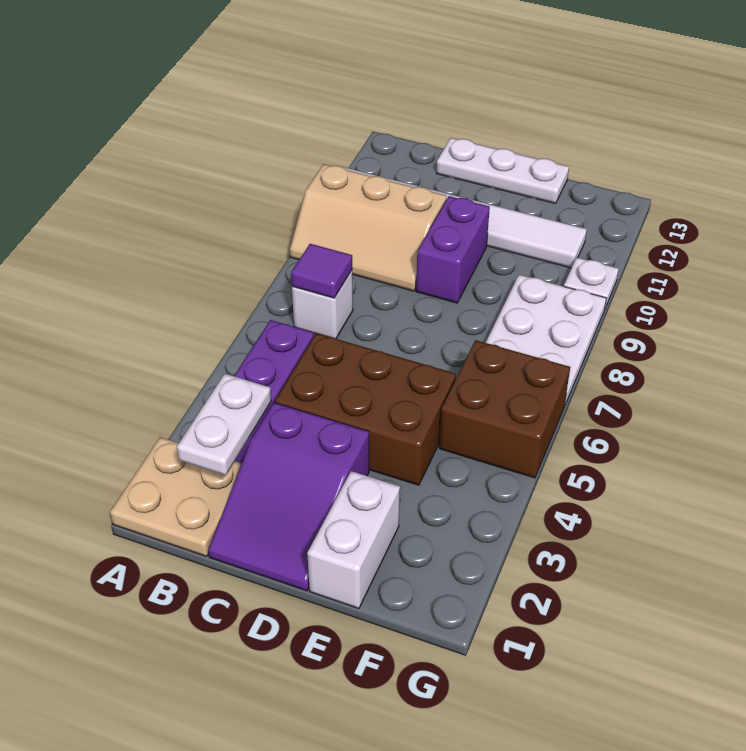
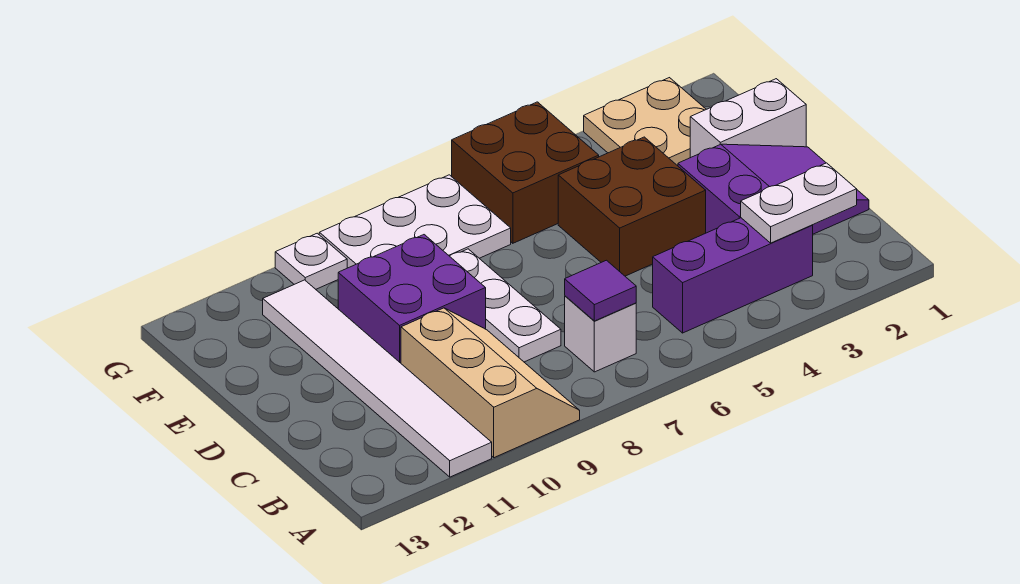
tan plate A1:B2 level 1 -> tan plate F2:G3 level 1
brown brick C4:E5 level 1 -> brown brick D4:E5 level 1
white plate C13:E13 level 1 -> white plate C8:E8 level 1
purple brick D9:D10 level 1 -> purple brick D9:E10 level 1

